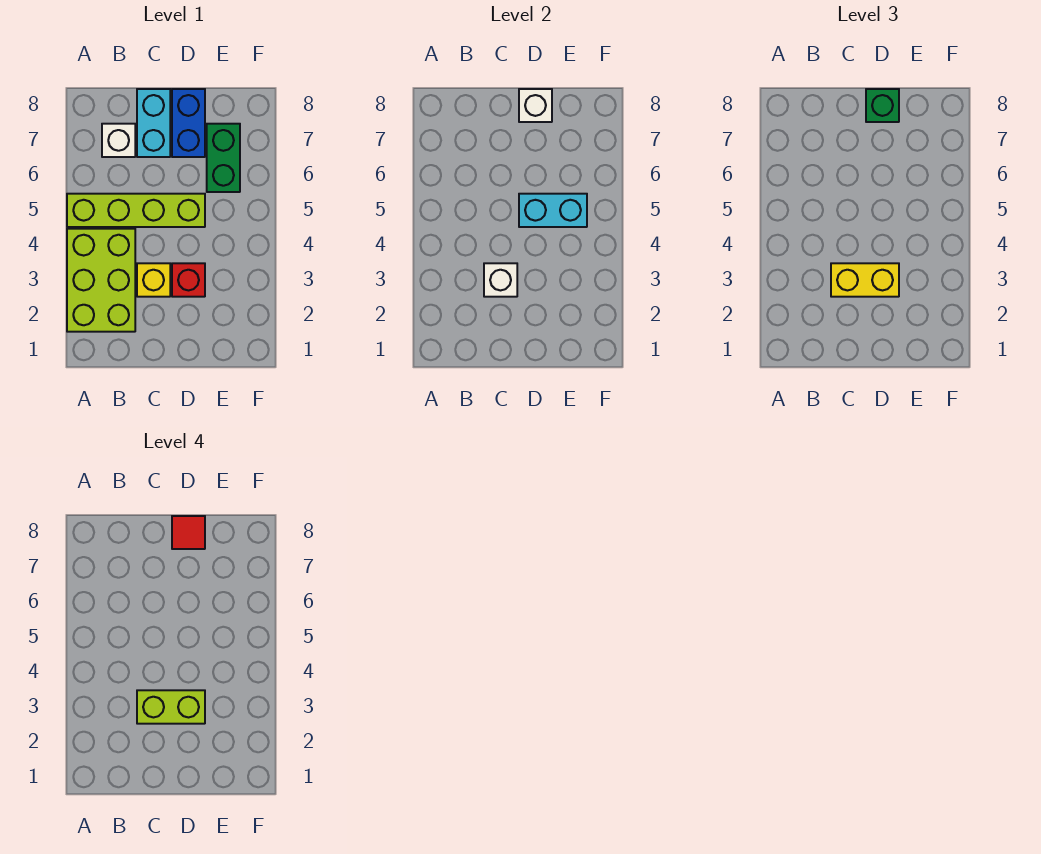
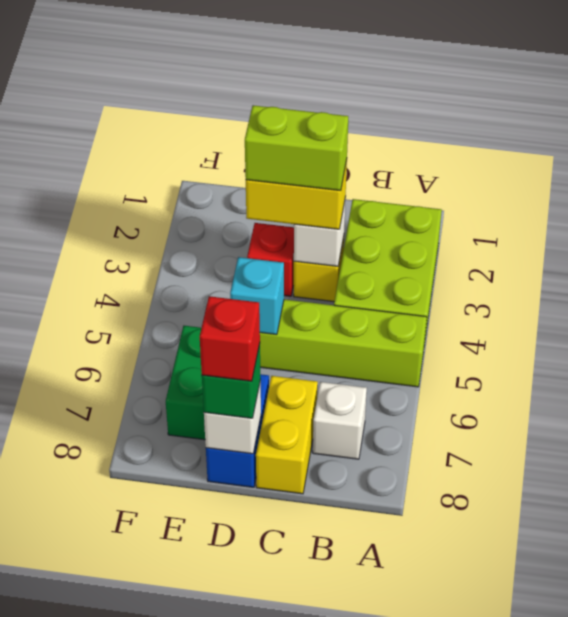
cyan brick C7:C8 level 1 -> yellow brick C7:C8 level 1
cyan brick D5:E5 level 2 -> cyan brick D5 level 2
red tile D8 level 4 -> red brick D8 level 4

